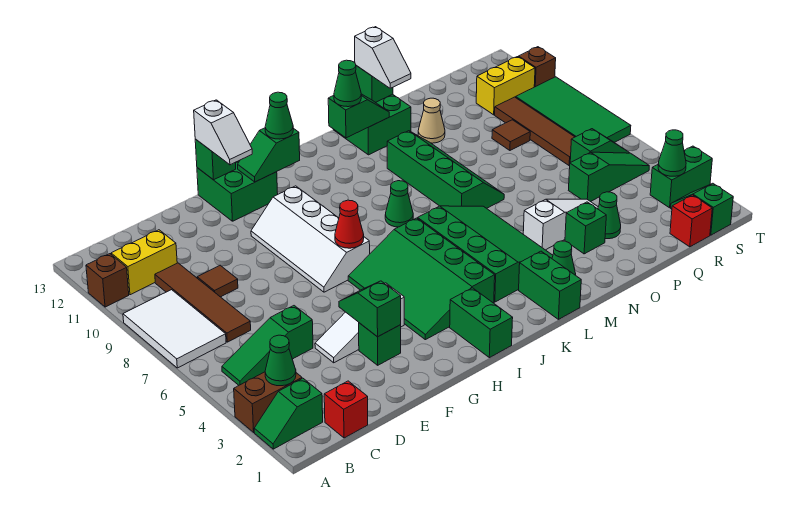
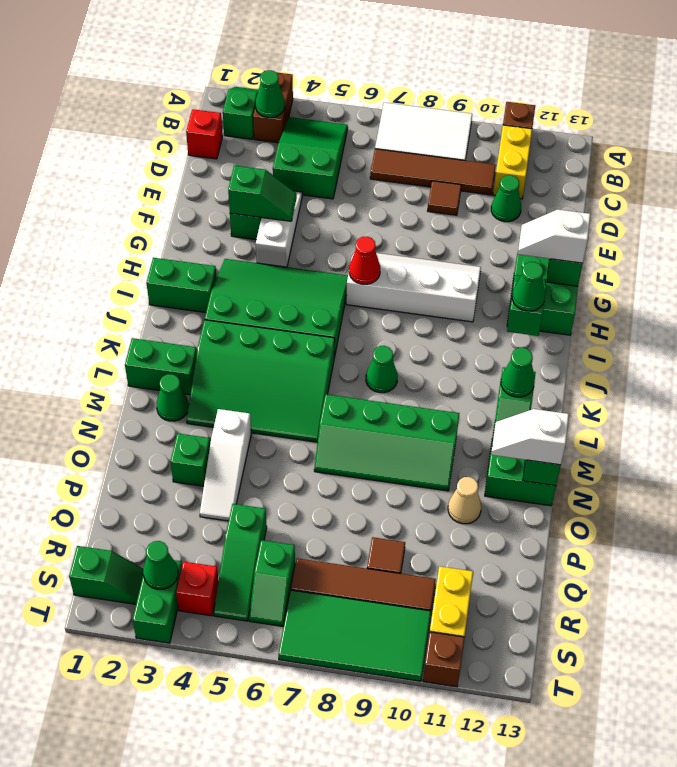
green slope B5:D5 level 1 top D -> green slope B4:D5 level 1 top D
green cone P3 level 1 -> green cone D11 level 1
red brick R1 level 1 -> red brick S4 level 1

